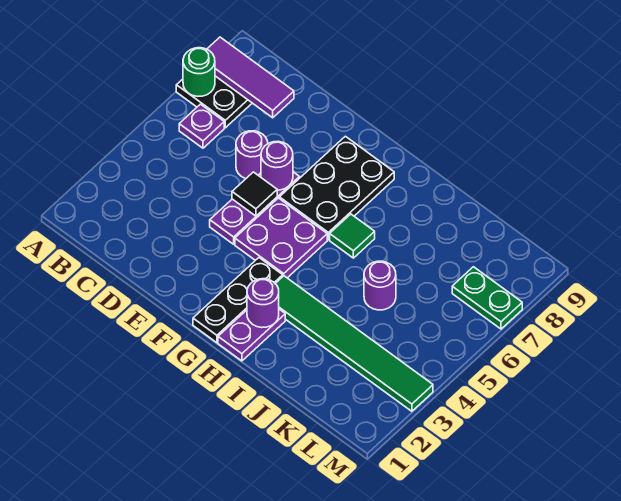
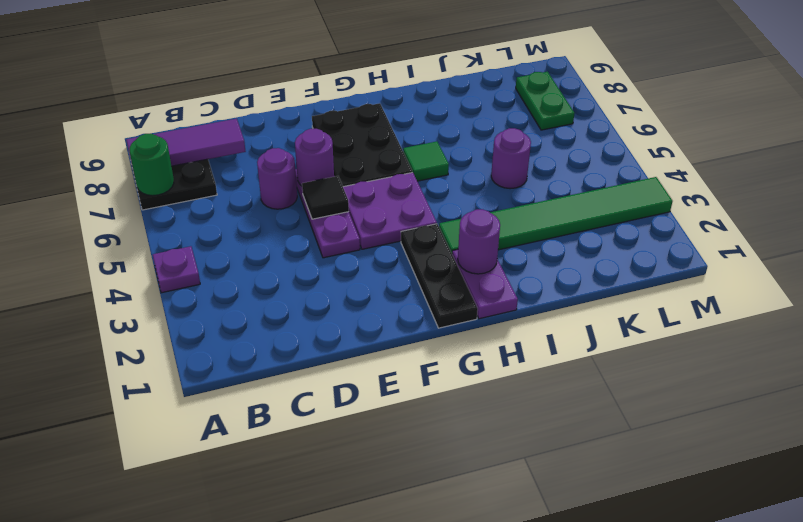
purple plate B6 level 1 -> purple plate A4 level 1
green plate L7:M7 level 1 -> green plate L7:L8 level 1

